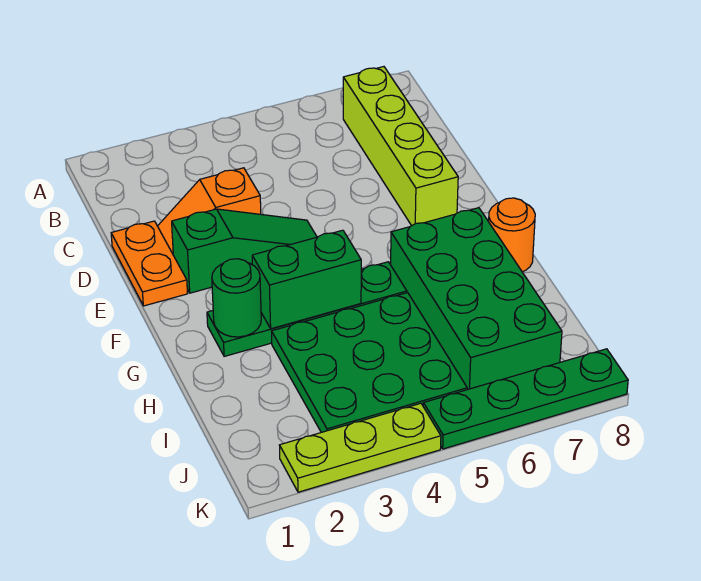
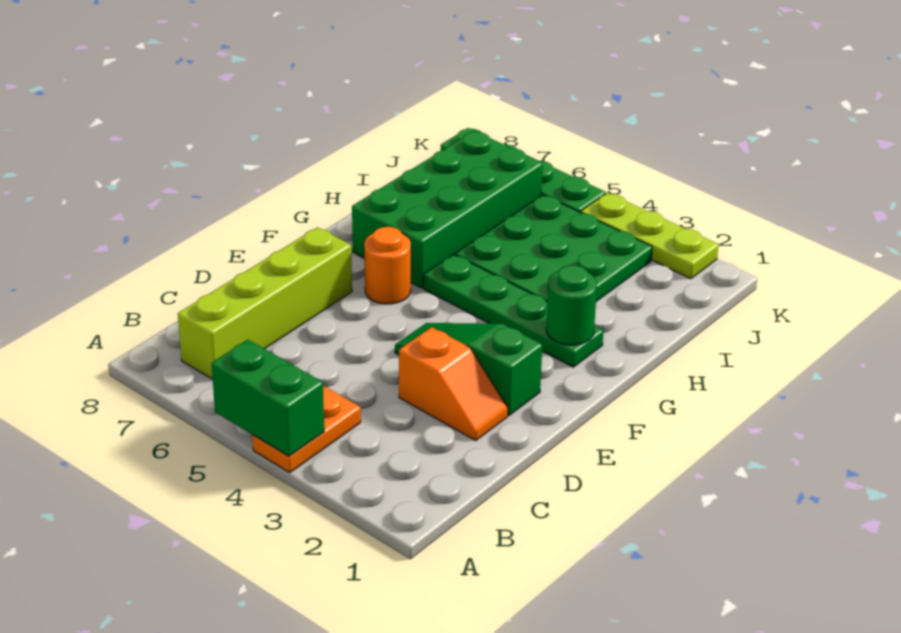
orange plate D1:E1 level 1 -> orange plate A4:B4 level 1
green brick G3:G4 level 2 -> green brick A4:A5 level 2
orange round brick G8 level 1 -> orange round brick F6 level 1

